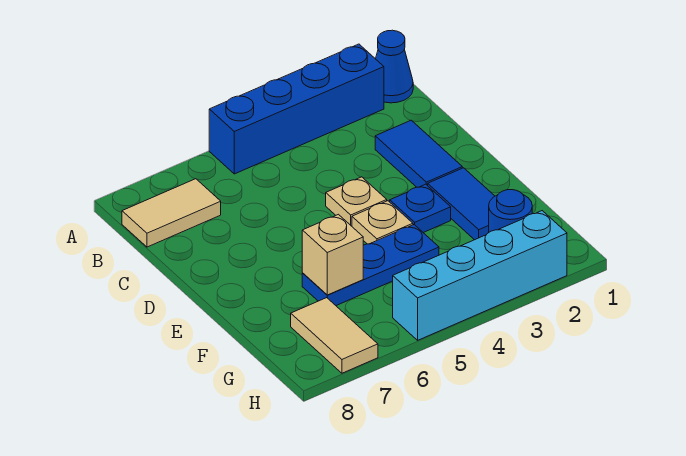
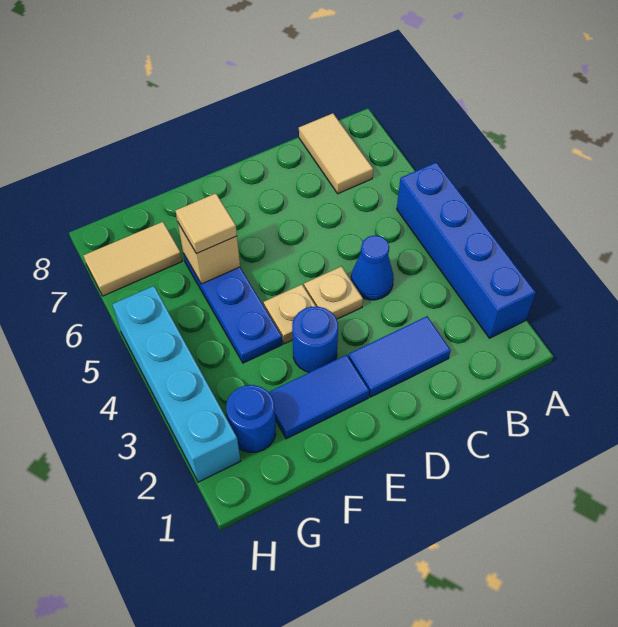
blue cone A1 level 1 -> blue cone C4 level 1
blue plate E3 level 1 -> blue round brick E3 level 1
none -> tan tile F6 level 3

